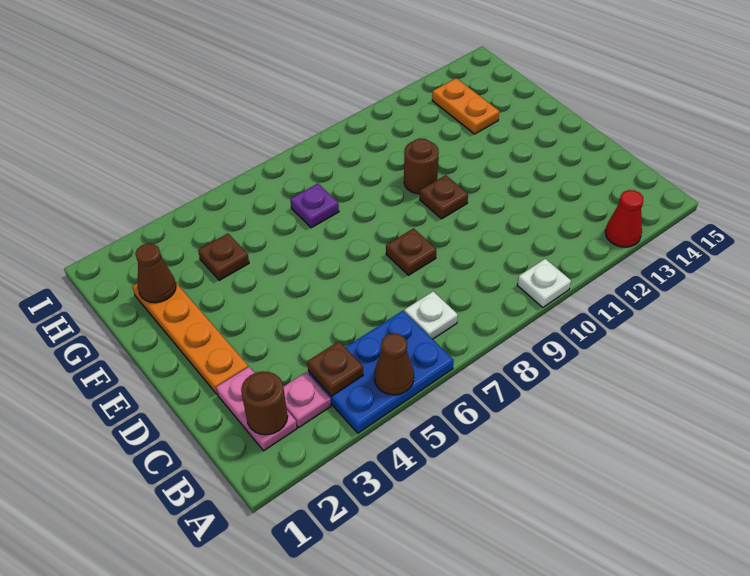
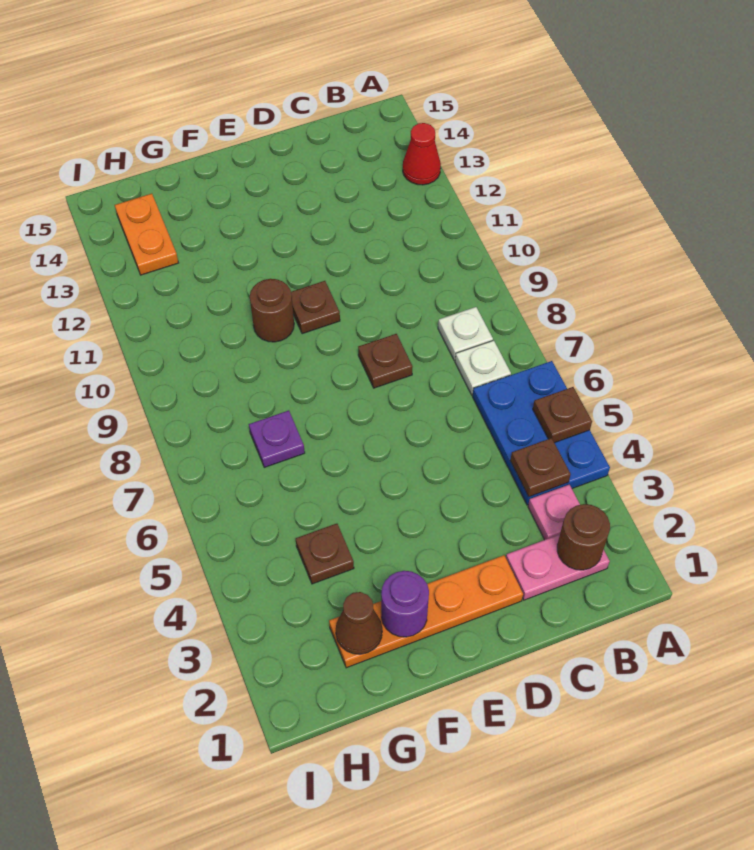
brown cone A5 level 2 -> brown plate A5 level 2
white plate A10 level 1 -> white plate B8 level 1
none -> purple round brick F2 level 2
orange plate G13:H13 level 1 -> orange plate H13:H14 level 1

